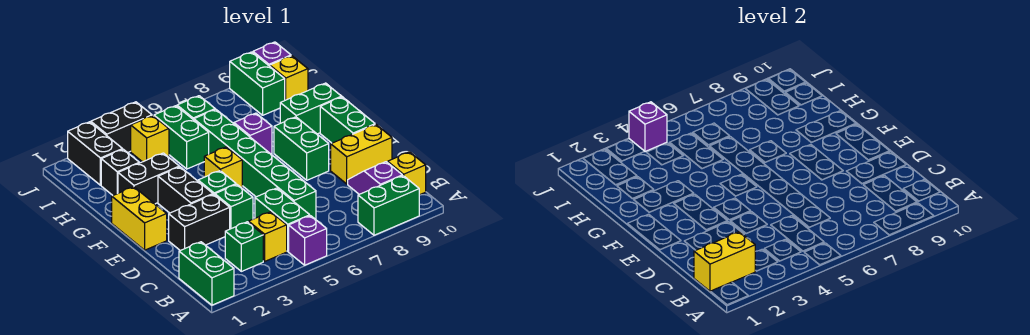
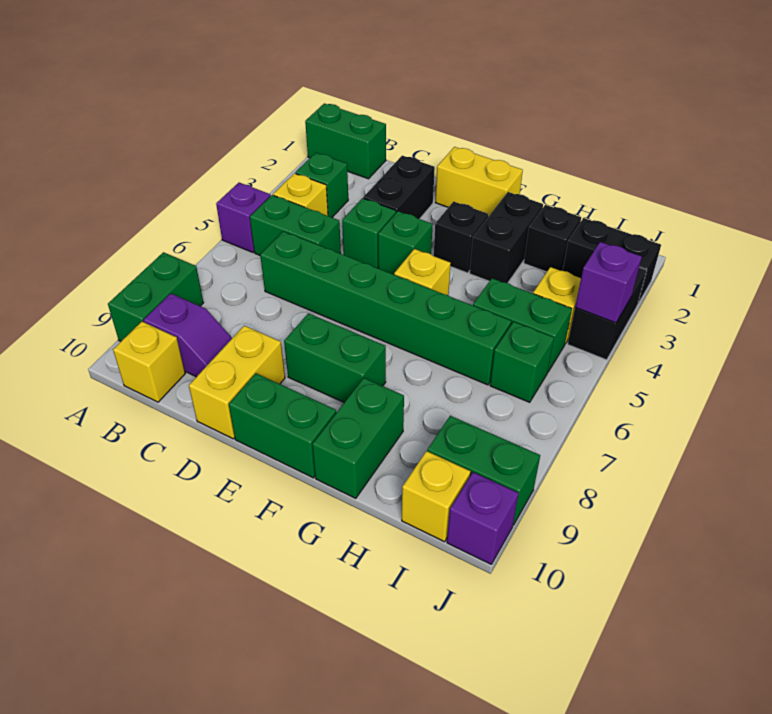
yellow brick B1:B2 level 2 -> none
black brick E3:F3 level 1 -> black brick F3 level 1
purple brick G7 level 1 -> none

